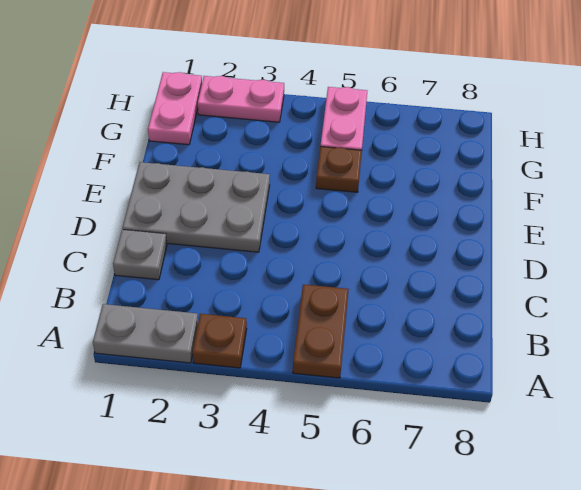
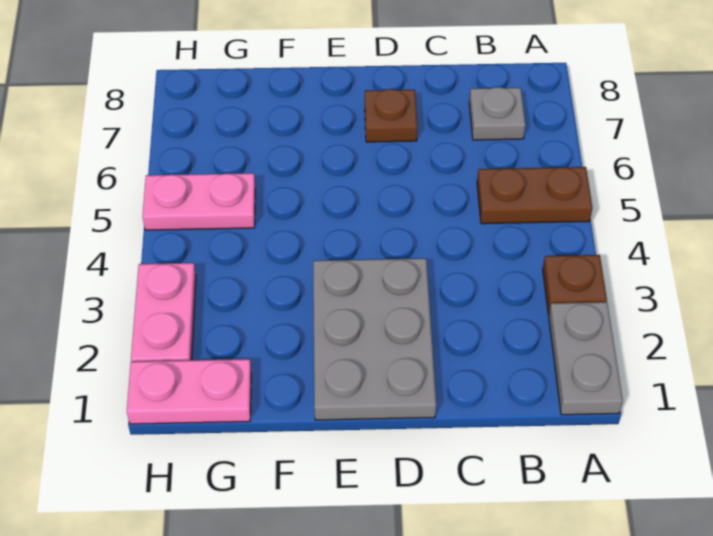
grey plate C1 level 1 -> grey plate B7 level 1
brown plate F5 level 1 -> brown plate D7 level 1

